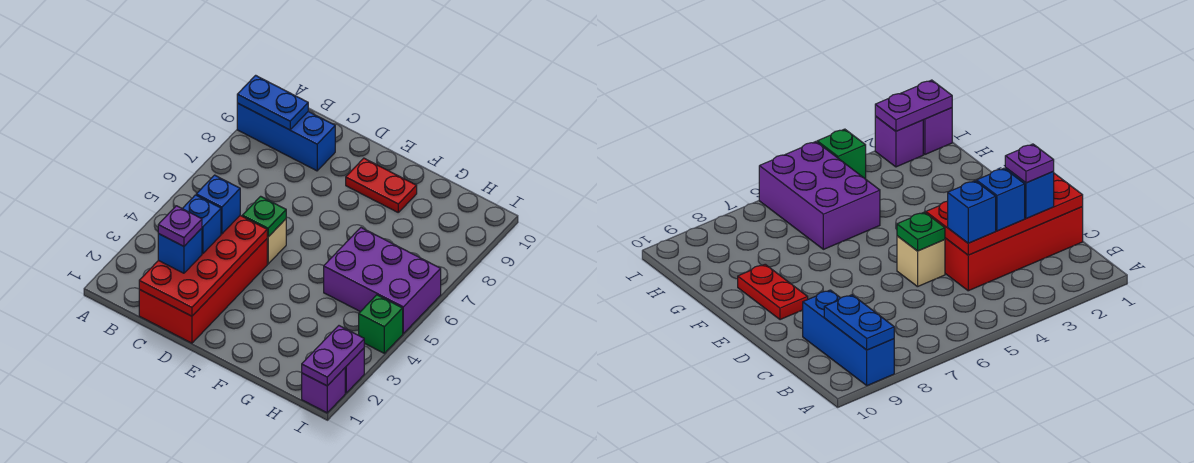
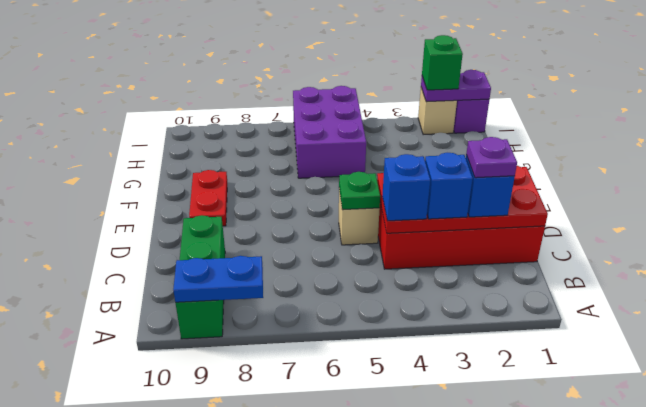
blue brick A9:C9 level 1 -> green brick A9:C9 level 1
blue plate A9:B9 level 2 -> blue plate A8:A9 level 2
purple brick I2 level 1 -> tan brick I2 level 1
green brick I4 level 1 -> green brick I2 level 3

